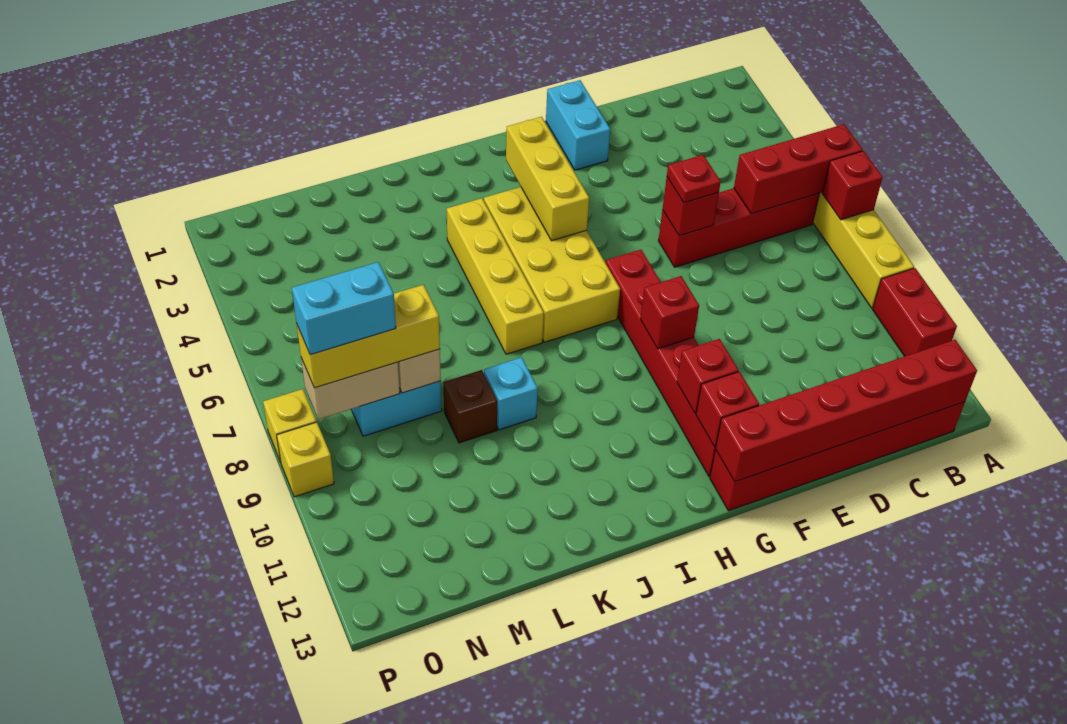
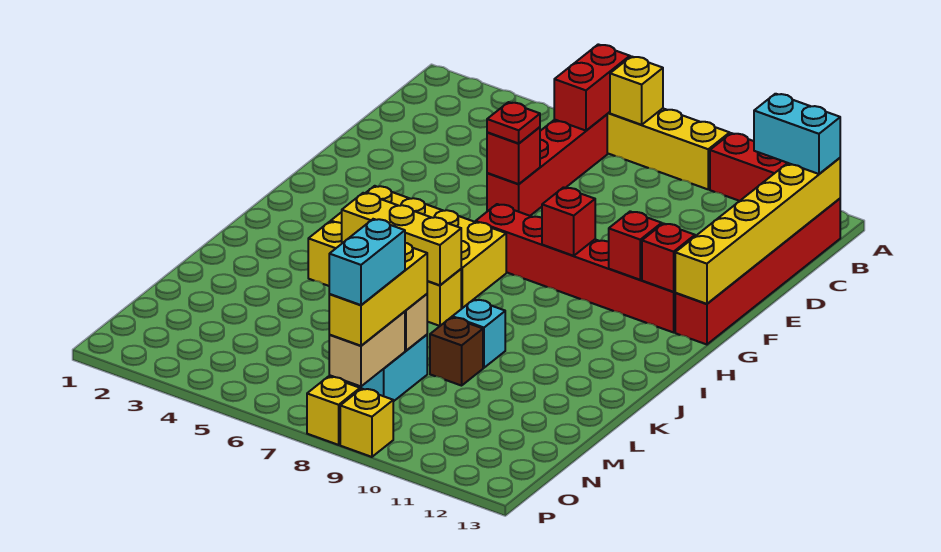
red brick A6:C6 level 2 -> red brick A6:B6 level 2
red brick A7 level 2 -> yellow brick A7 level 2
red brick B13:G13 level 2 -> yellow brick B13:G13 level 2
cyan brick F1:F2 level 1 -> cyan brick B12:B13 level 3
yellow brick H3:H5 level 2 -> yellow brick J5:J7 level 2

